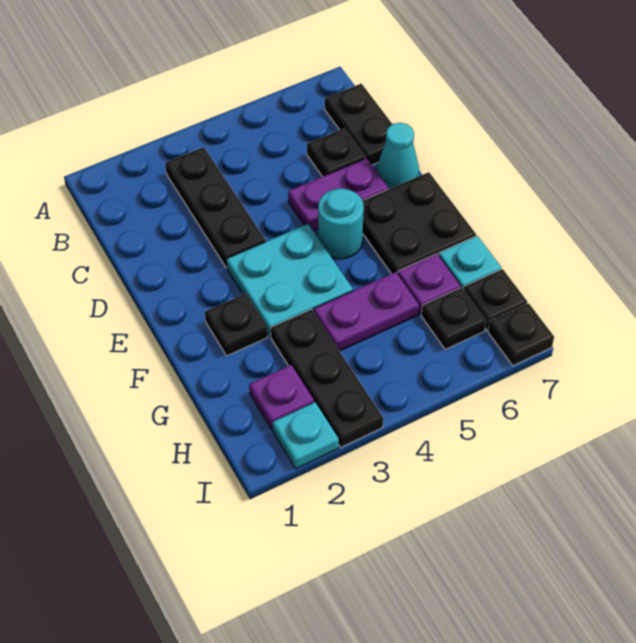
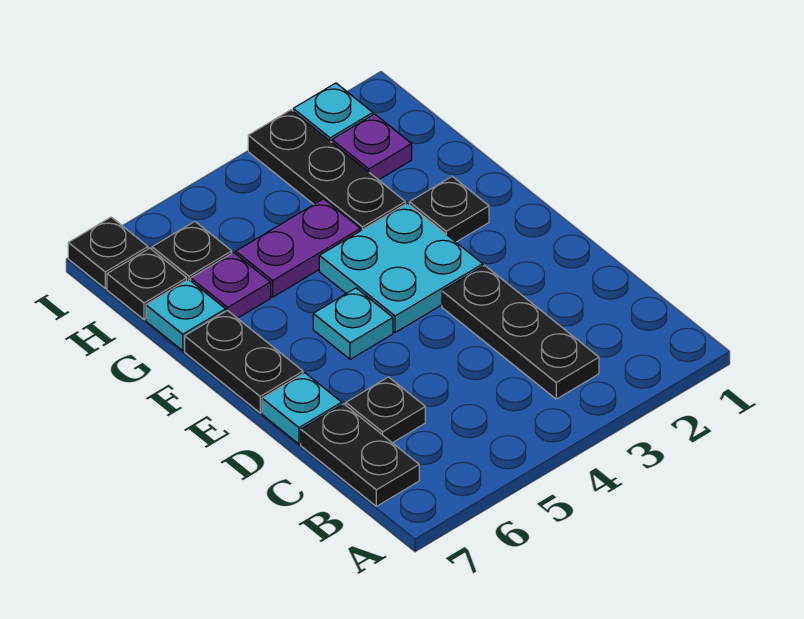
purple plate D5:D6 level 1 -> none
cyan cone D7 level 1 -> cyan plate D7 level 1
cyan round brick E5 level 1 -> cyan plate E5 level 1
black plate E6:F7 level 1 -> black plate E7:F7 level 1

